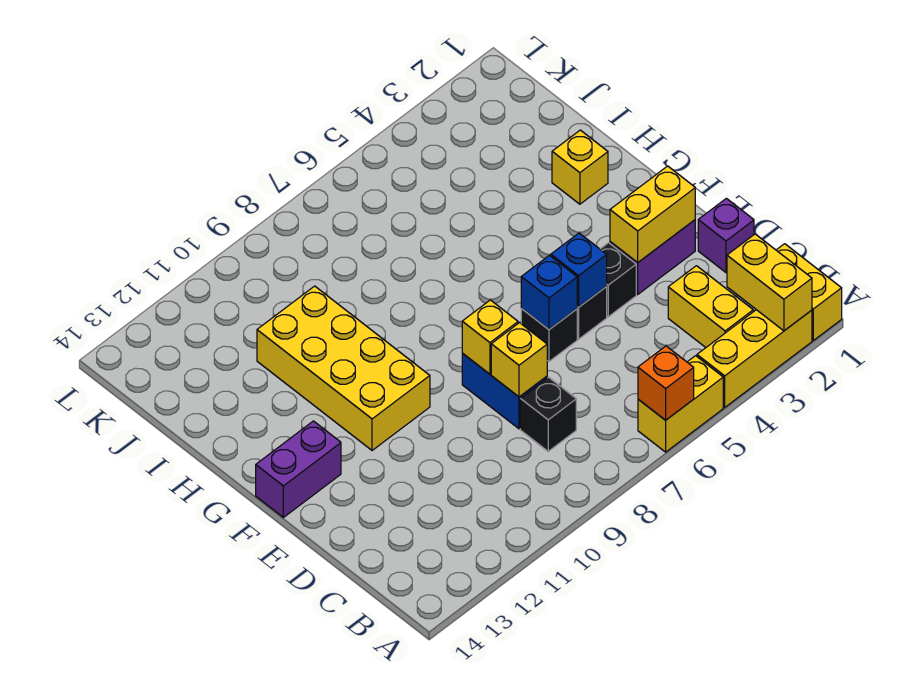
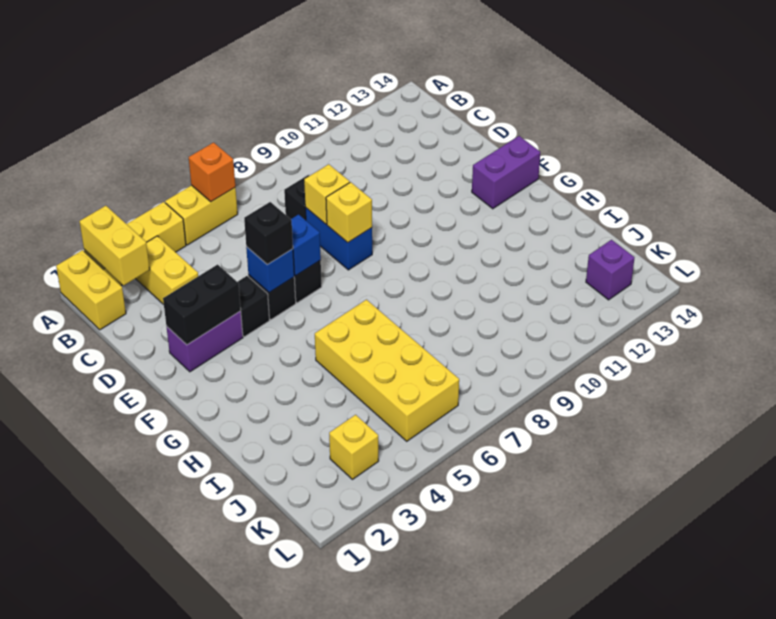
purple brick D1 level 1 -> purple brick K13 level 1
yellow brick E2:E3 level 2 -> black brick E2:E3 level 2
none -> black brick E5 level 3
yellow brick F10:I11 level 1 -> yellow brick H5:K6 level 1
yellow brick H2 level 1 -> yellow brick K3 level 1

